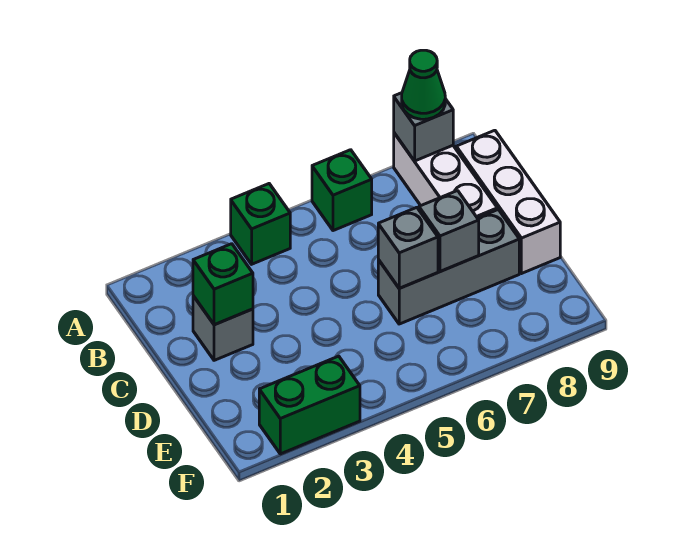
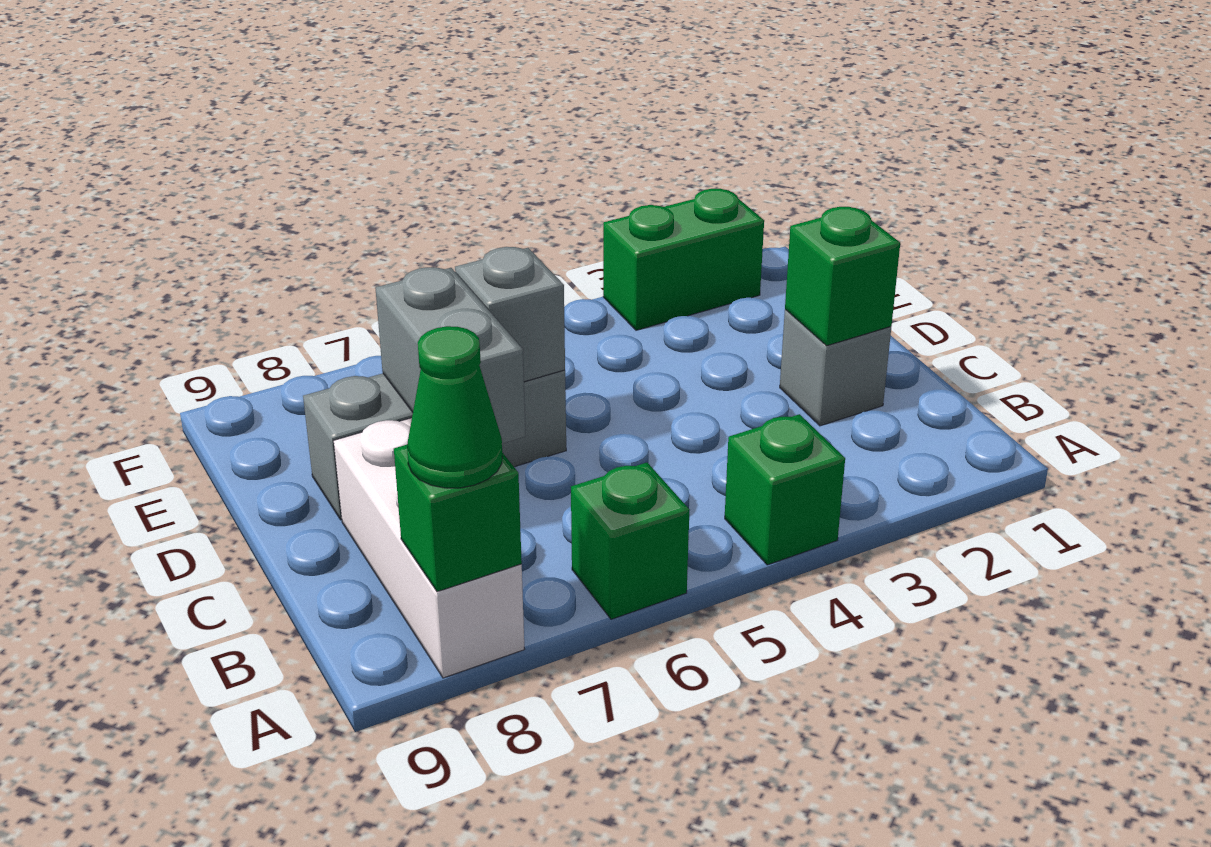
grey brick A8 level 2 -> green brick A8 level 2
white brick B9:D9 level 1 -> none
grey brick D7 level 2 -> grey brick C7:D7 level 2

